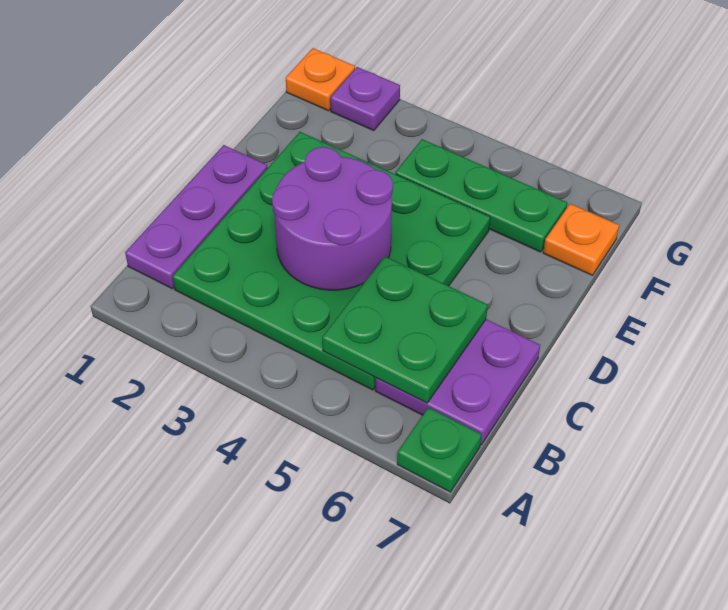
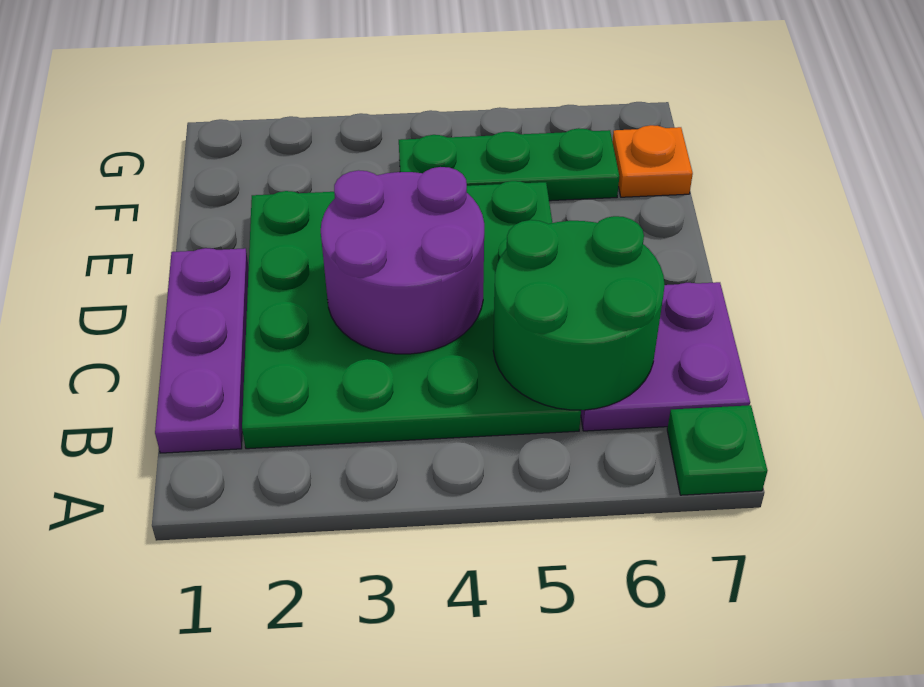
green plate B5:C6 level 2 -> green round brick B5:C6 level 2
orange plate G1 level 1 -> none
purple plate G2 level 1 -> none

